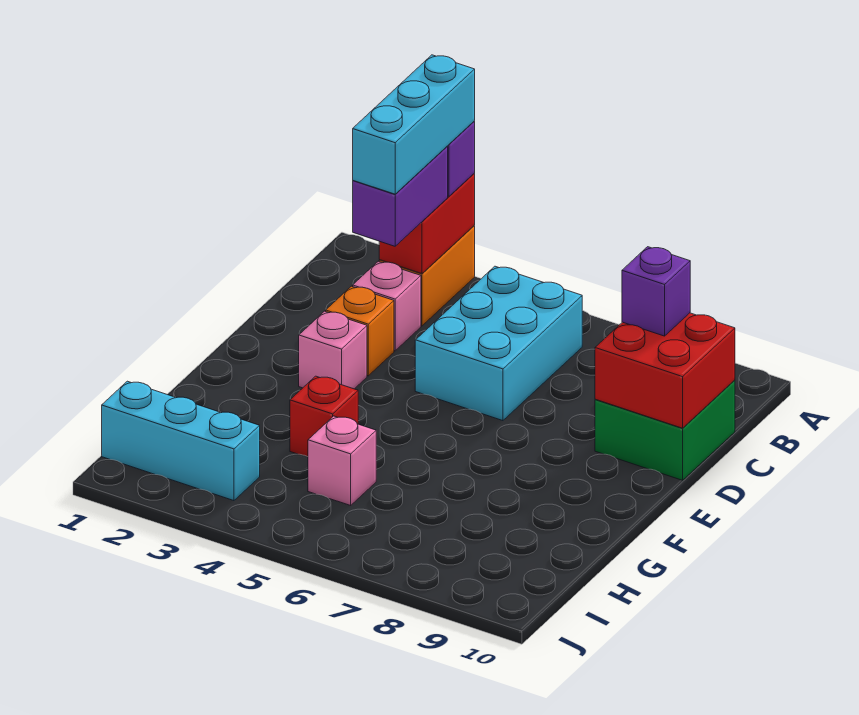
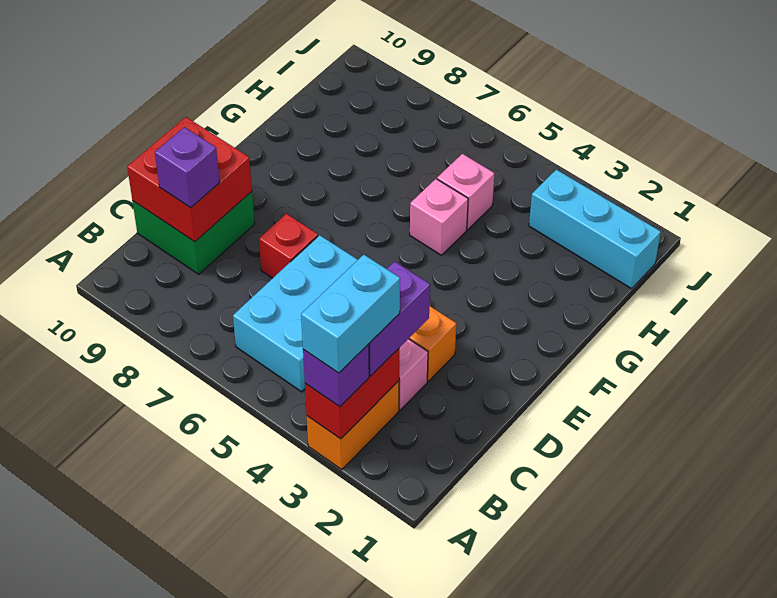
cyan brick A3:C3 level 4 -> cyan brick A3:B3 level 4
pink brick E3 level 1 -> pink brick G5 level 1
red brick G4 level 1 -> red brick D7 level 1

